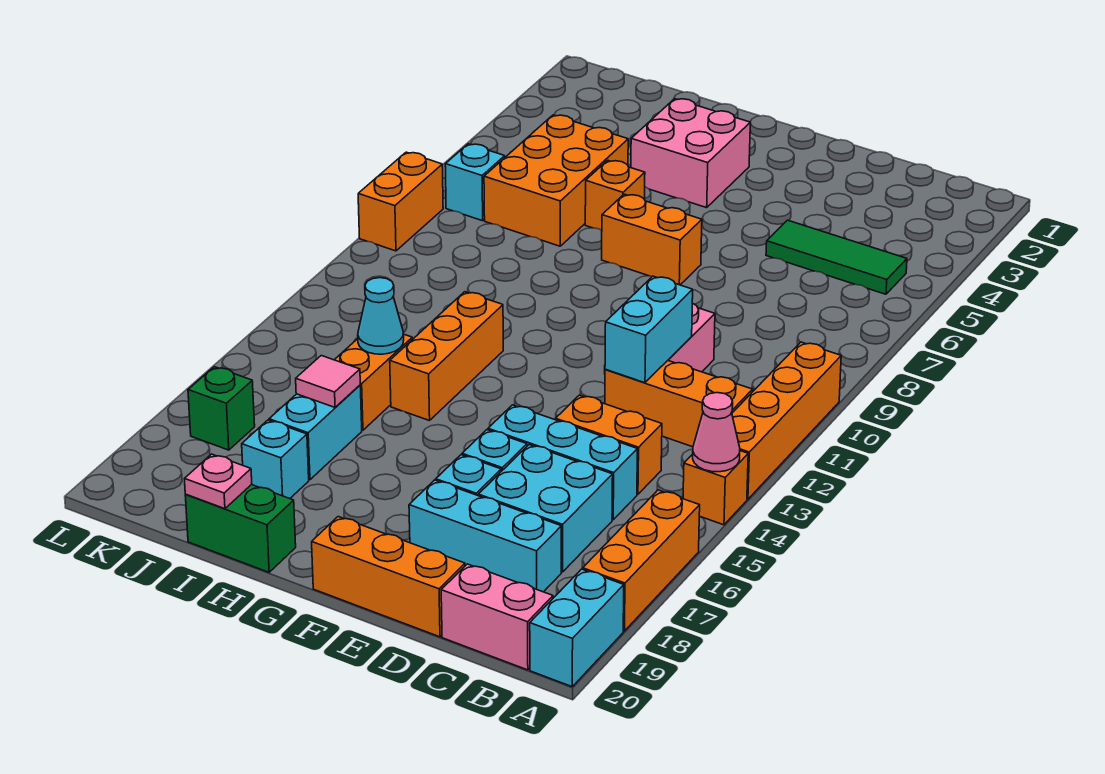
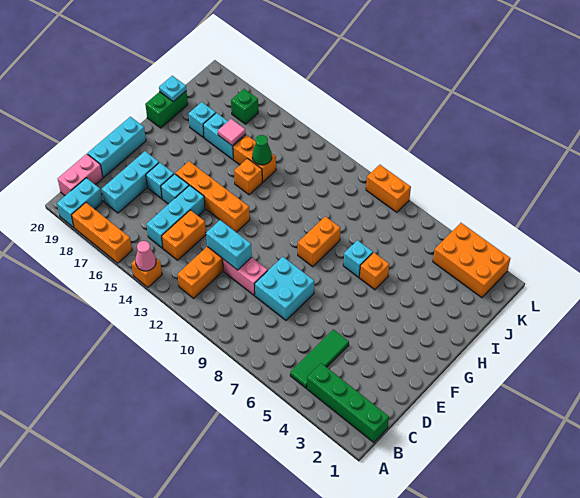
orange brick A10:A13 level 1 -> orange brick F13:F16 level 1
cyan brick A19:A20 level 1 -> cyan brick A19:B19 level 1
none -> green brick B1:B4 level 1
cyan brick C16:D17 level 1 -> cyan brick D8:E9 level 1
orange brick D20:F20 level 1 -> cyan brick D20:F20 level 1
orange brick F7:G7 level 1 -> orange brick G9:H9 level 1
pink brick G3:H4 level 1 -> none
orange brick H12:H14 level 1 -> orange brick H14 level 1
orange brick I5:J7 level 1 -> orange brick K2:L4 level 1
cyan cone I14 level 2 -> green cone I14 level 2
pink plate I20 level 2 -> cyan plate I20 level 2
cyan brick K7 level 1 -> cyan brick H7 level 1

